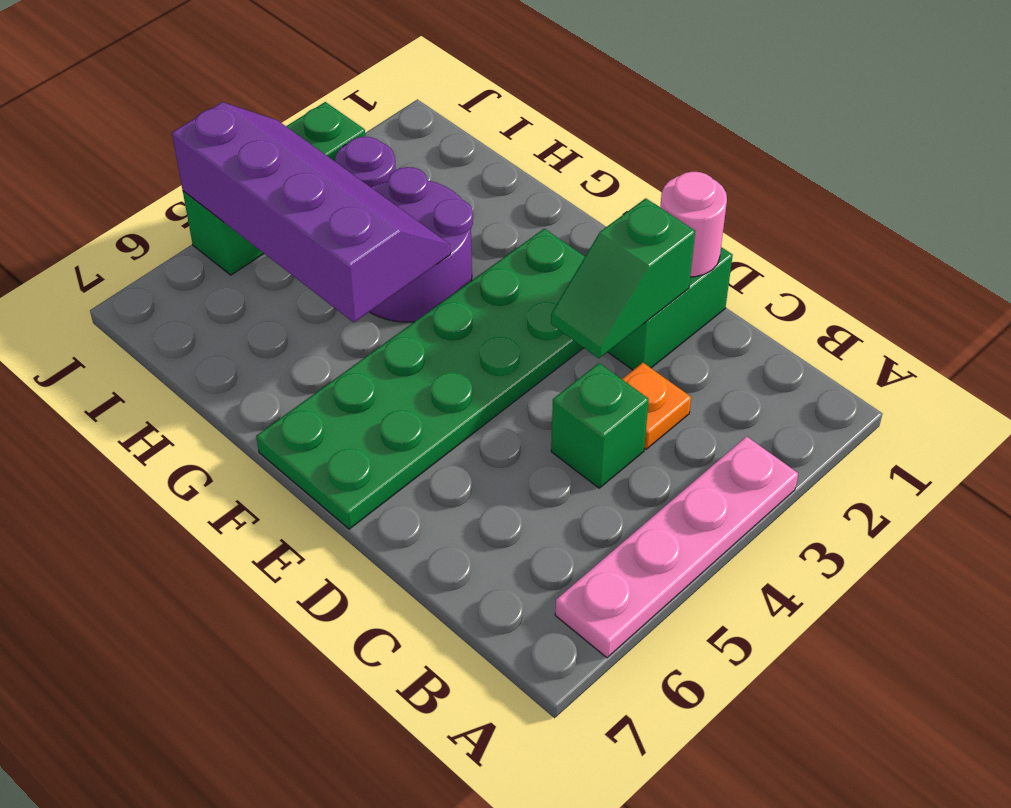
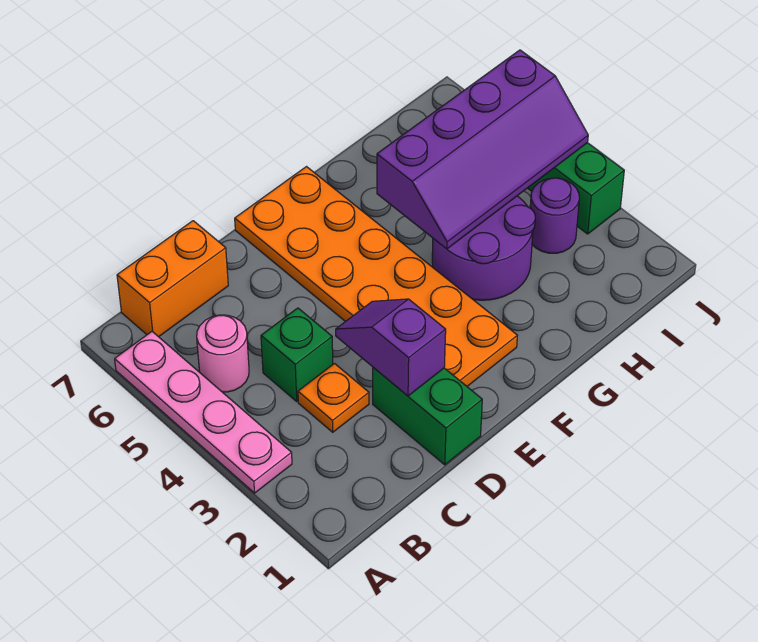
none -> orange brick B7:C7 level 1
pink round brick D1 level 2 -> pink round brick B5 level 1
green slope D2:D3 level 2 top 2 -> purple slope D2:D3 level 2 top 2
green plate E2:F7 level 1 -> orange plate E2:F7 level 1

